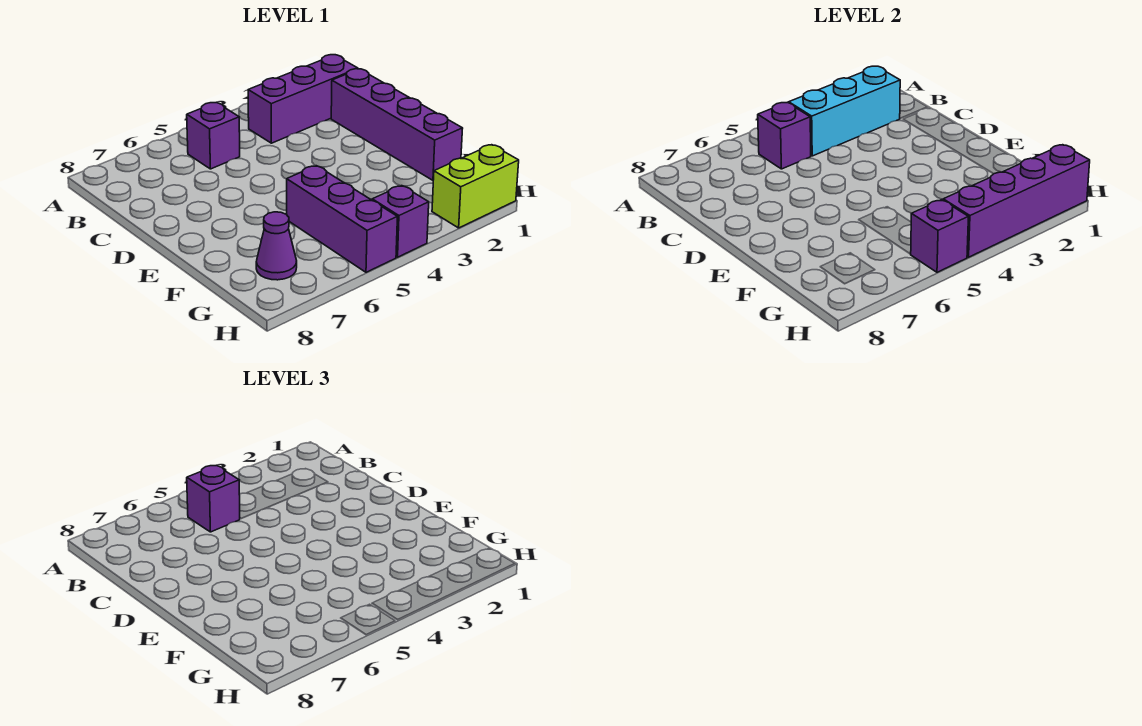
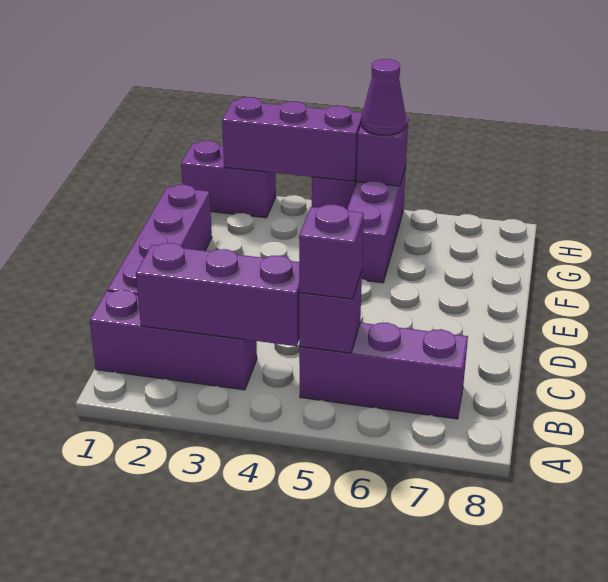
cyan brick B2:B4 level 2 -> purple brick B2:B4 level 2
purple brick B5 level 1 -> purple brick B5:B7 level 1
purple cone G7 level 1 -> purple cone H5 level 3
lime brick H1:H2 level 1 -> purple brick H1:H2 level 1
purple brick H1:H4 level 2 -> purple brick H2:H4 level 2

